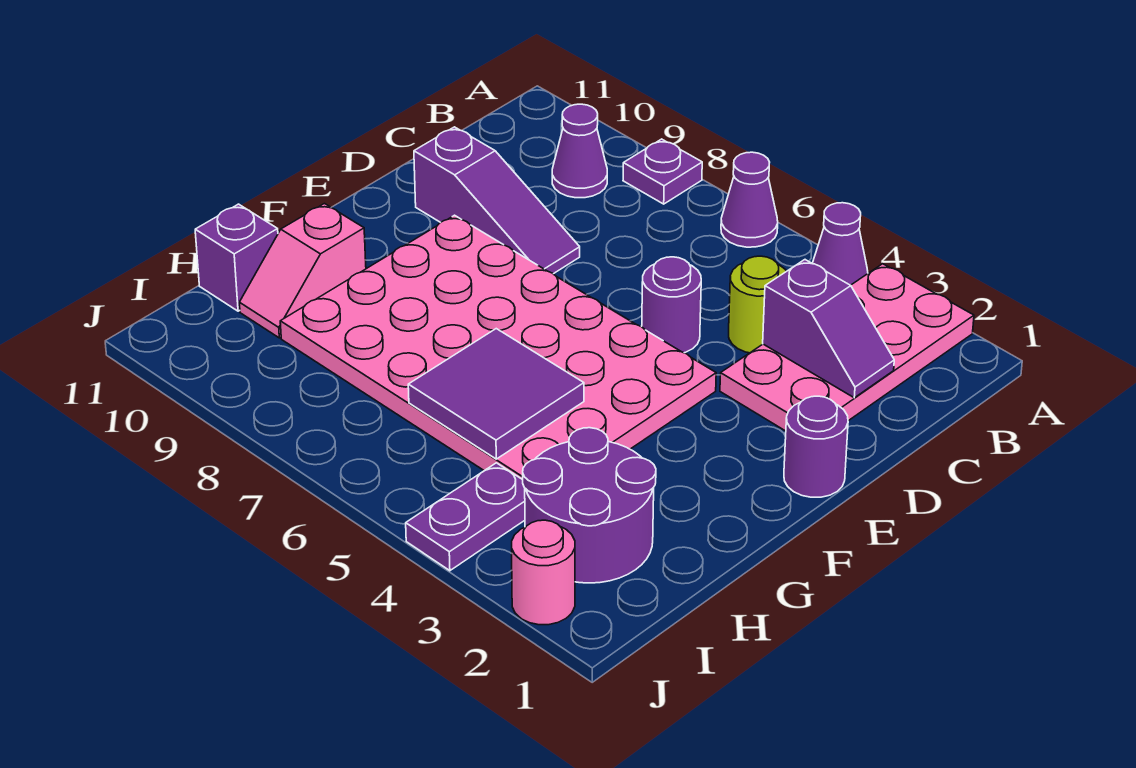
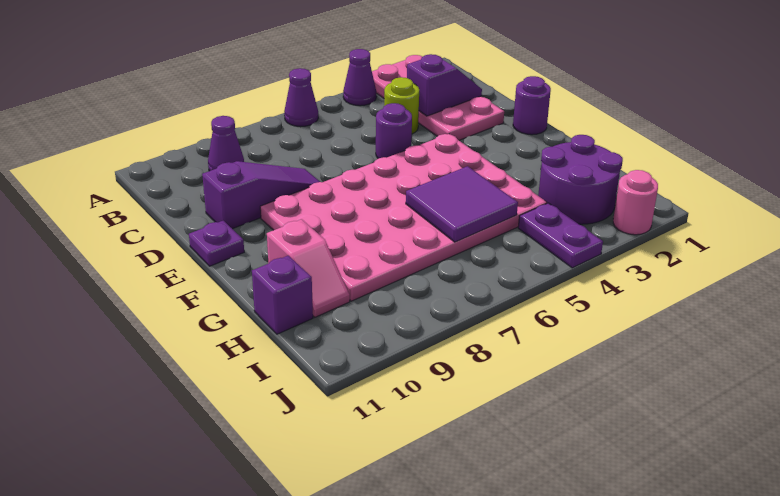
purple plate A8 level 1 -> purple plate E11 level 1

